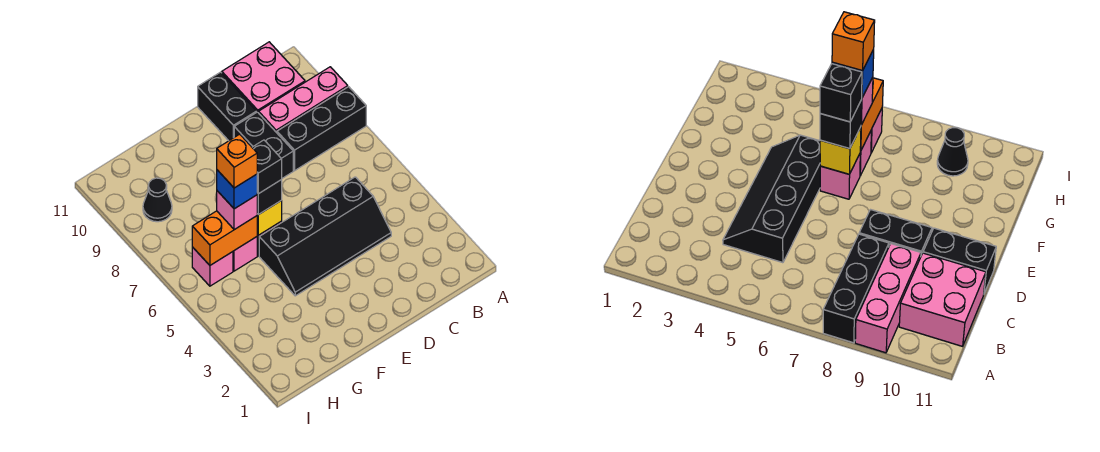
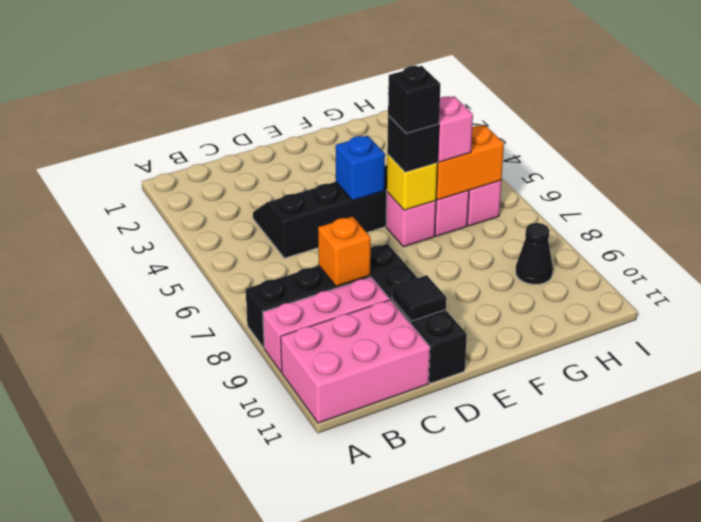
pink brick B10:C11 level 1 -> pink brick A10:C11 level 1
none -> black tile D10 level 2
blue brick G6 level 4 -> blue brick E5 level 2
orange brick G6 level 5 -> orange brick C8 level 2

